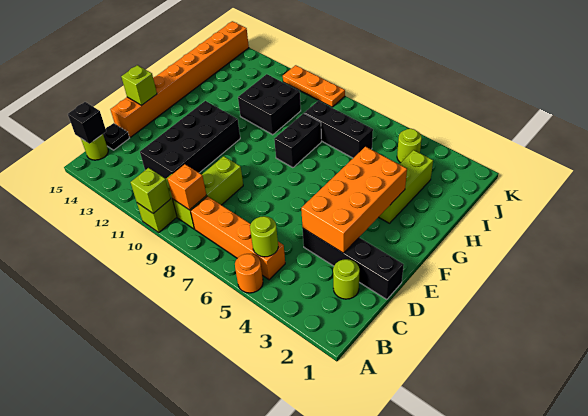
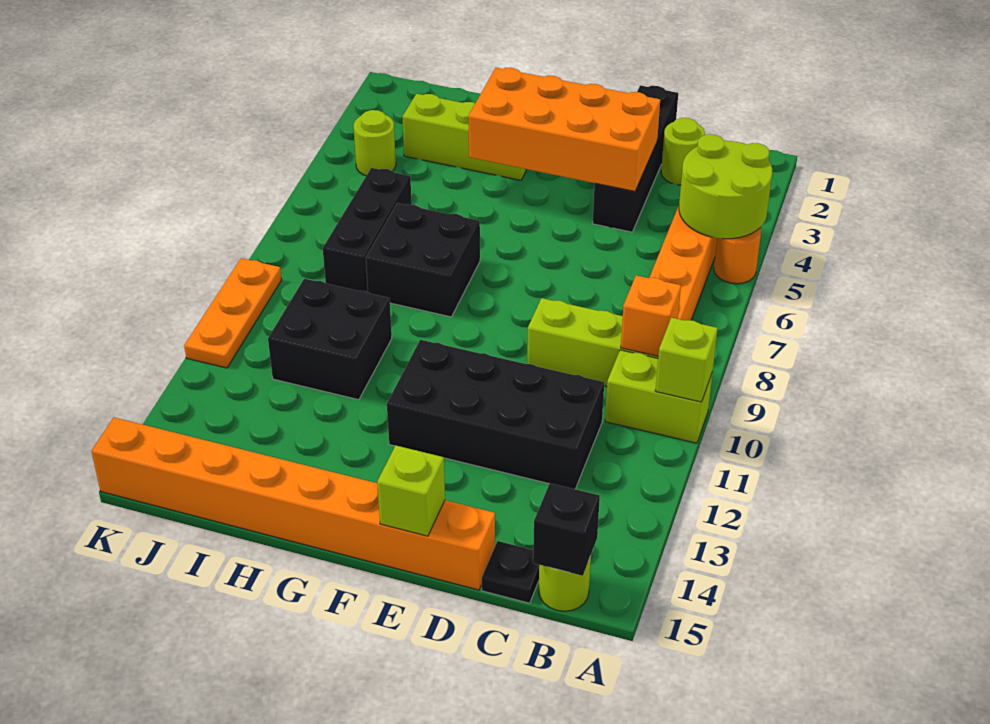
lime round brick B5 level 2 -> lime round brick A4:B5 level 2
black brick G8:H8 level 1 -> black brick G7:H8 level 1

